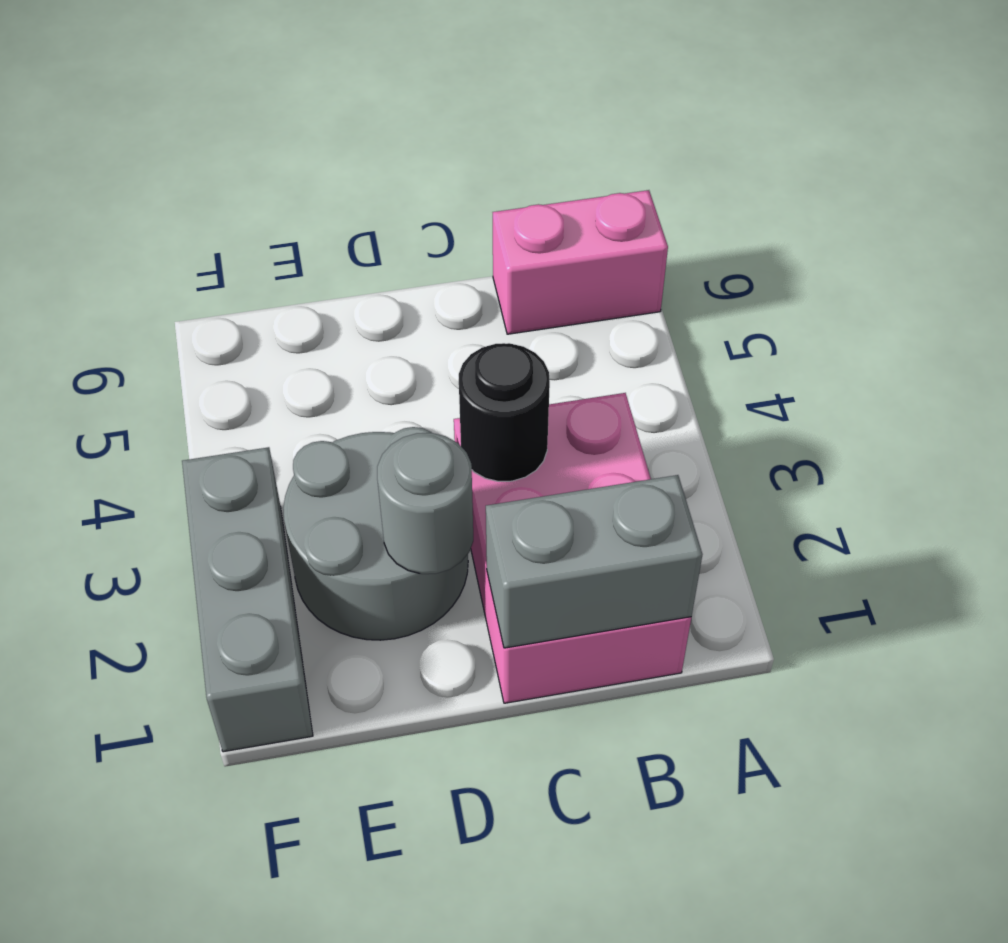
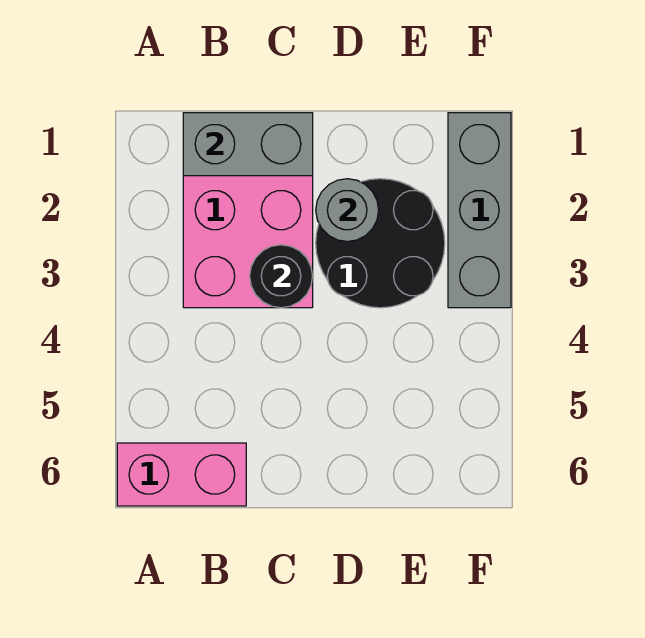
grey round brick D2:E3 level 1 -> black round brick D2:E3 level 1

